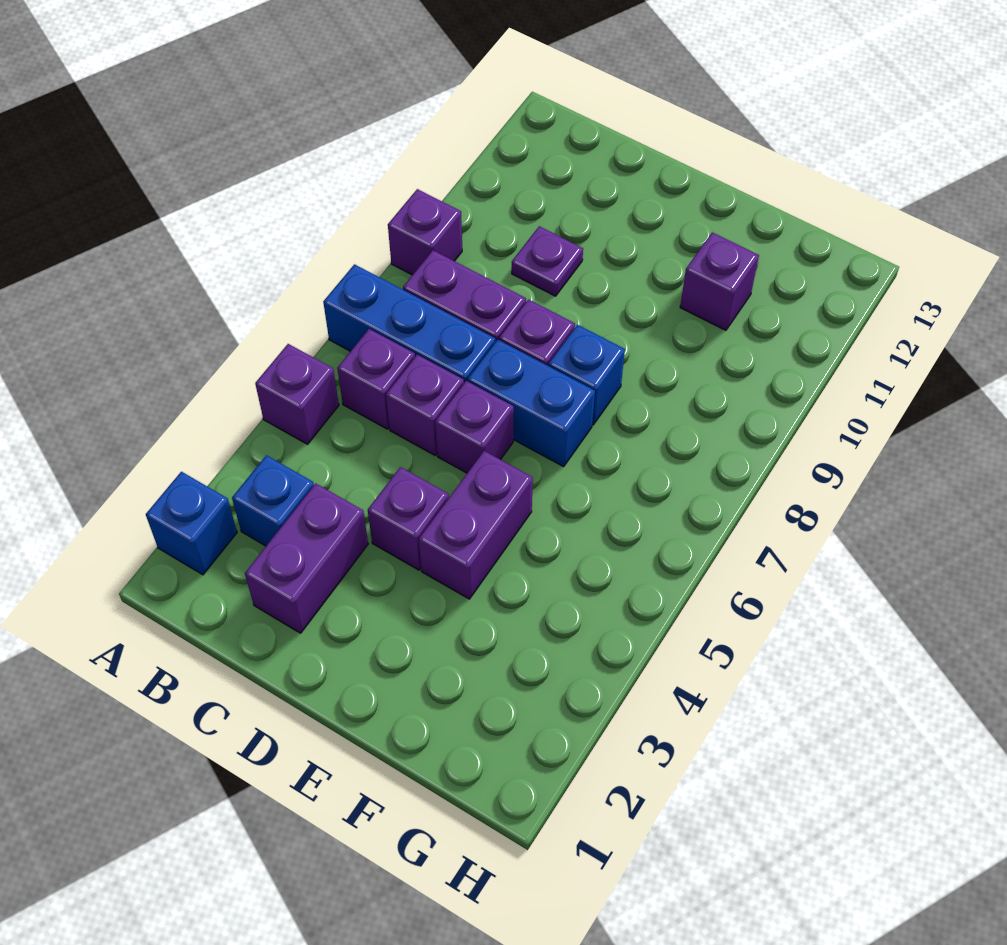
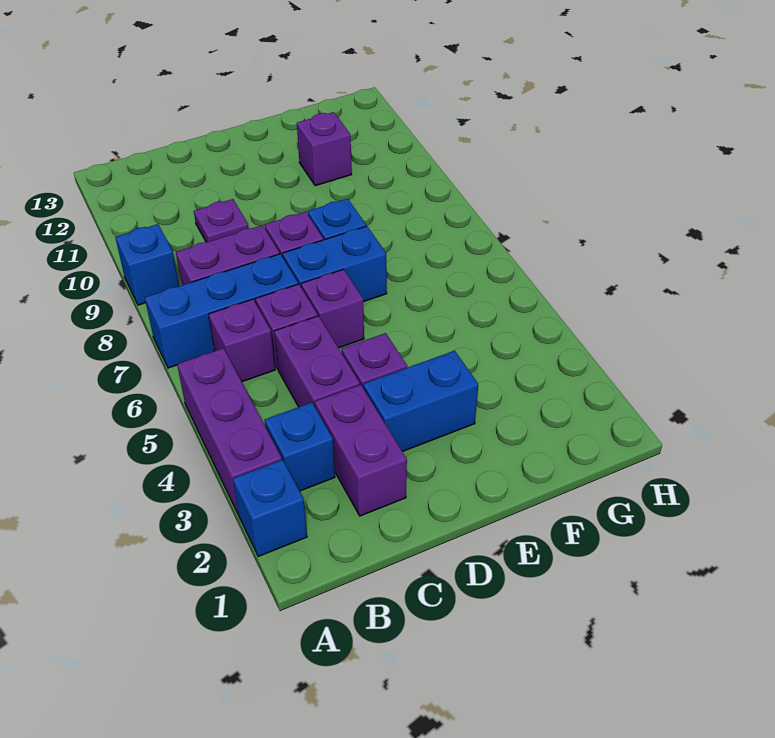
purple brick A5 level 1 -> purple brick A3:A5 level 1
purple brick A9 level 1 -> blue brick A9 level 1
none -> blue brick D3:E3 level 1
purple brick E4:E5 level 1 -> purple brick C4:C5 level 1

